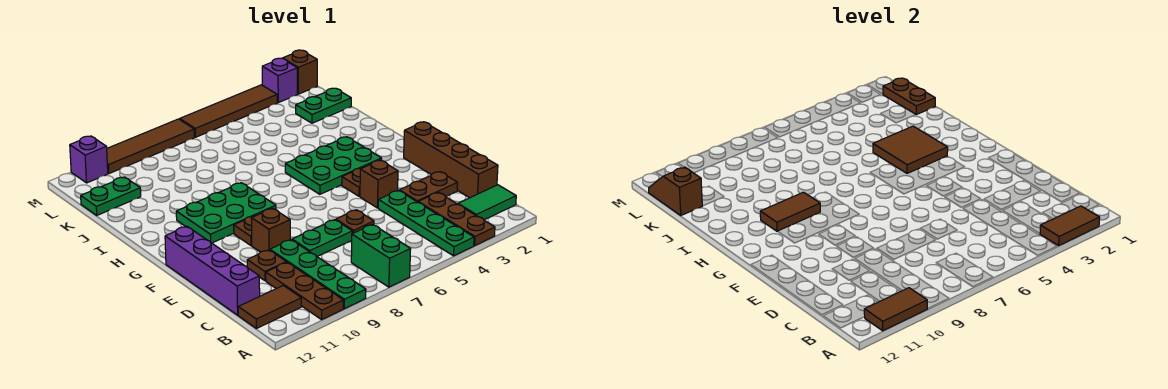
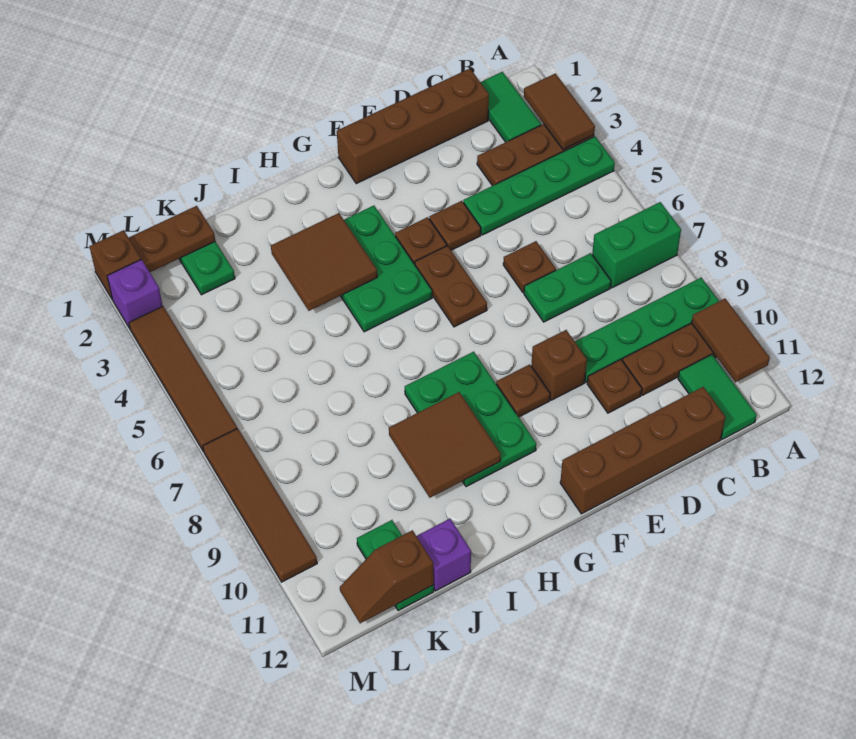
brown tile B11:B12 level 1 -> green tile B11:B12 level 1
purple brick C12:F12 level 1 -> brown brick C12:F12 level 1
brown plate D2:D3 level 1 -> brown plate F5:F6 level 1
green plate D7:D8 level 1 -> green plate C7:D7 level 1
brown brick E4 level 1 -> brown plate E4 level 1
brown tile H9:H10 level 2 -> brown tile H9:I10 level 2
purple brick M11 level 1 -> purple brick J12 level 1

